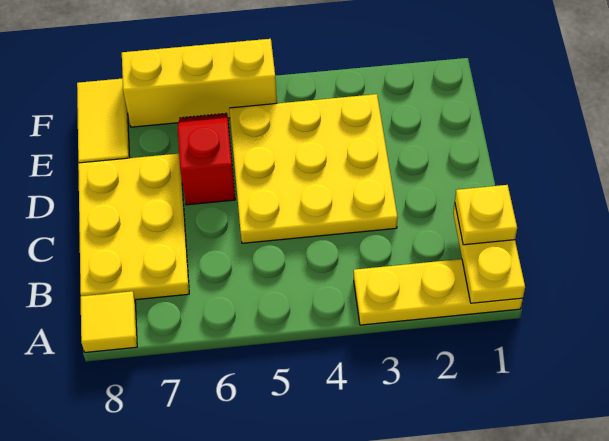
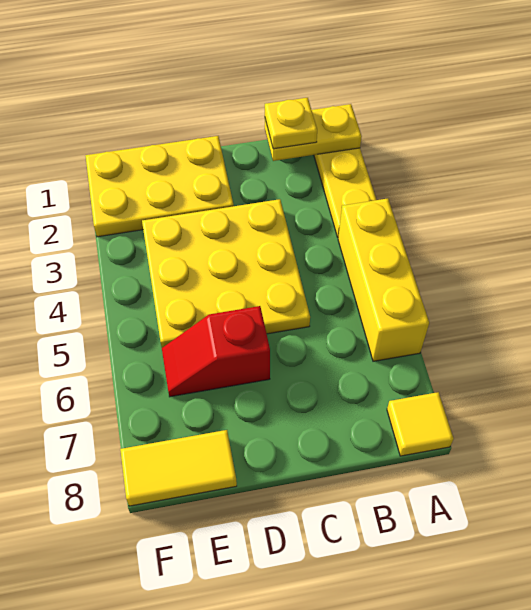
yellow plate B7:D8 level 1 -> yellow plate D1:F2 level 1
yellow brick F5:F7 level 1 -> yellow brick A4:A6 level 1

